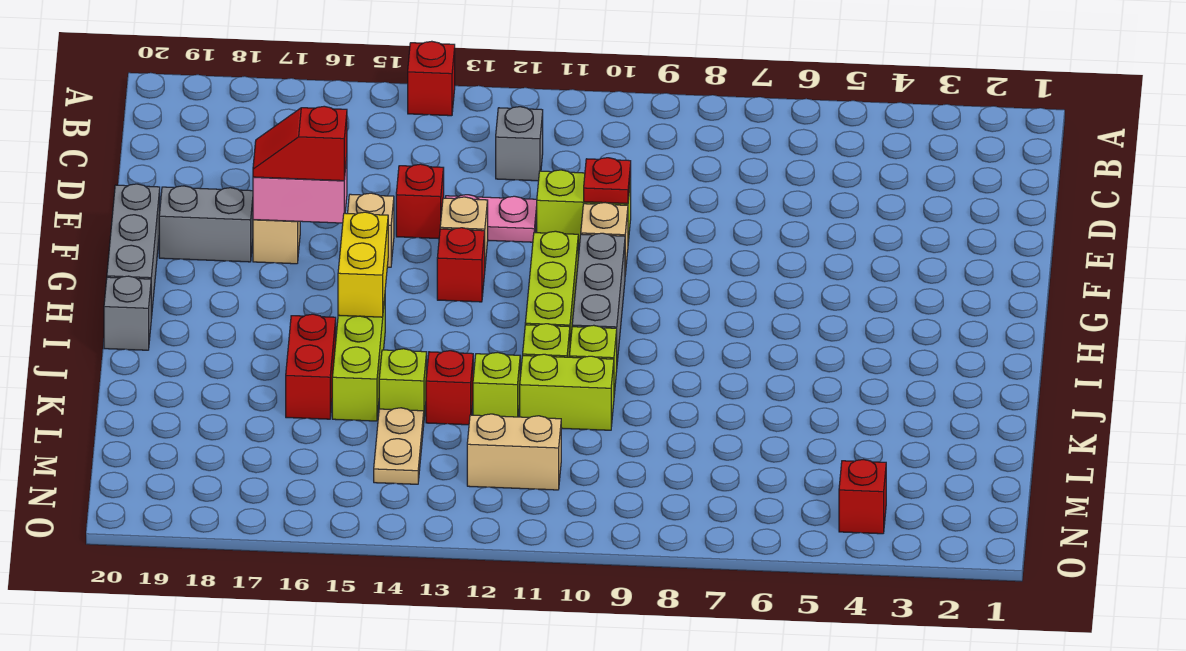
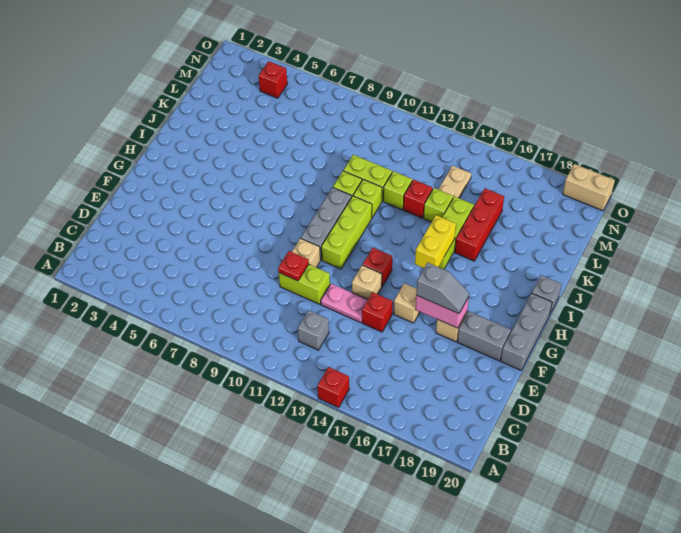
red slope F16:F17 level 3 top 16 -> grey slope F16:F17 level 3 top 16
red brick J16:K16 level 1 -> red brick J16:L16 level 1
tan brick M11:M12 level 1 -> tan brick O19:O20 level 1

